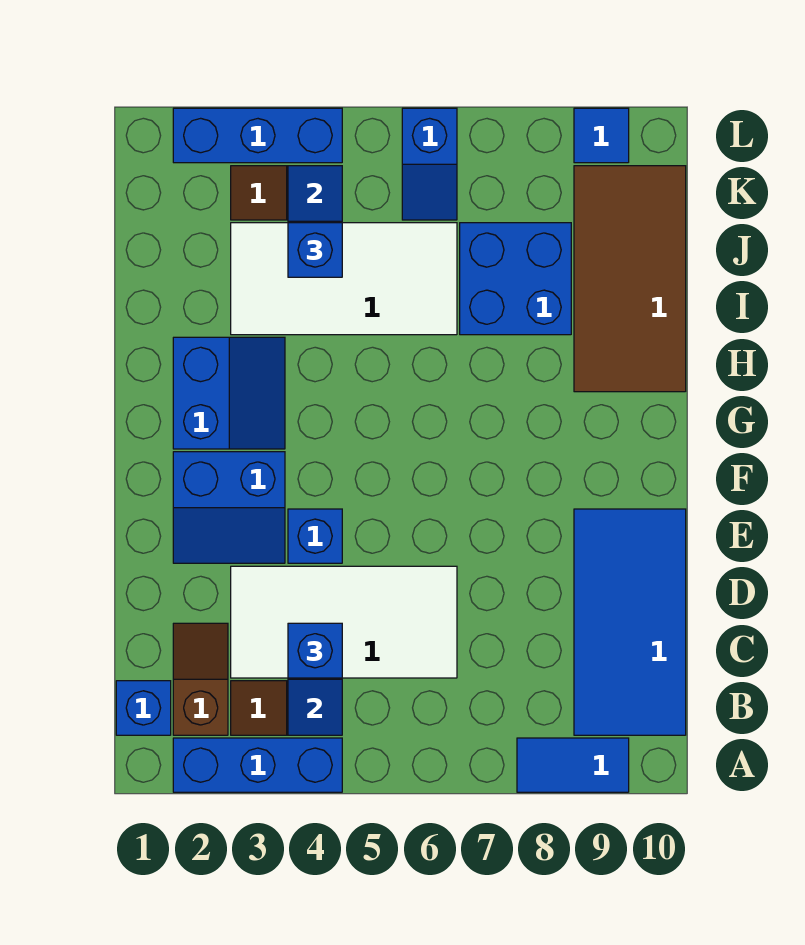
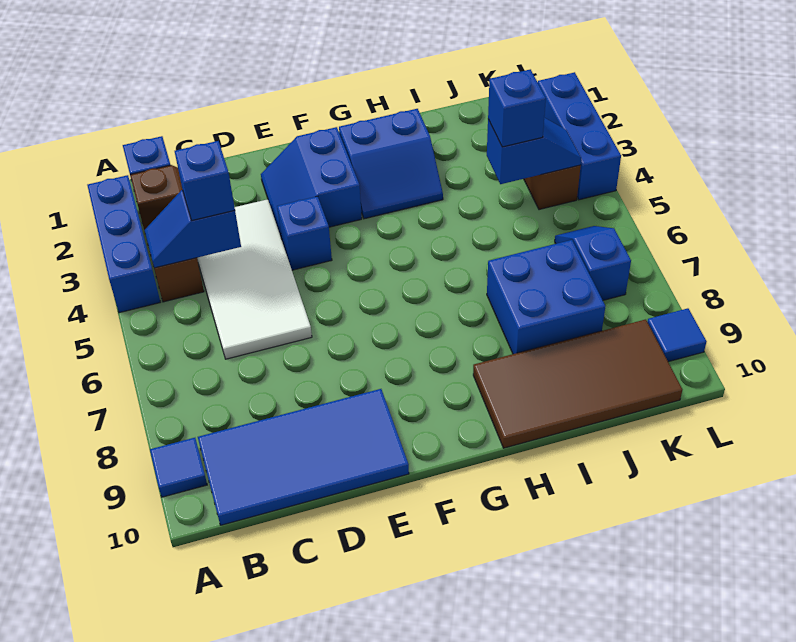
blue tile A8:A9 level 1 -> blue tile A9 level 1
white tile I3:J6 level 1 -> none
blue slope K6:L6 level 1 top L -> blue slope K6:K7 level 1 top 7

